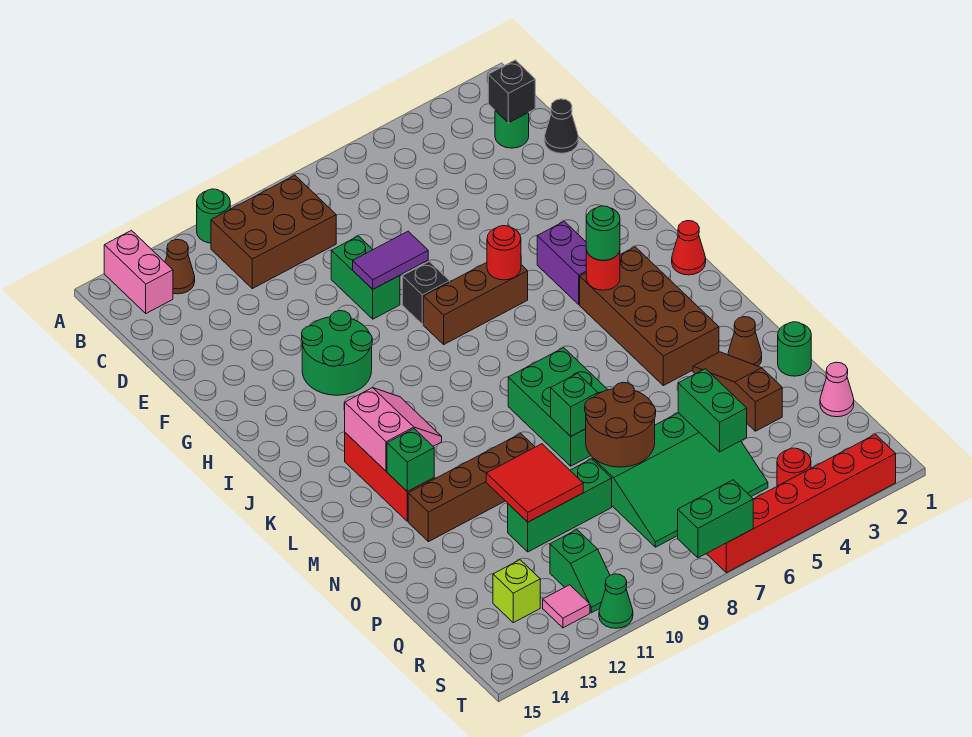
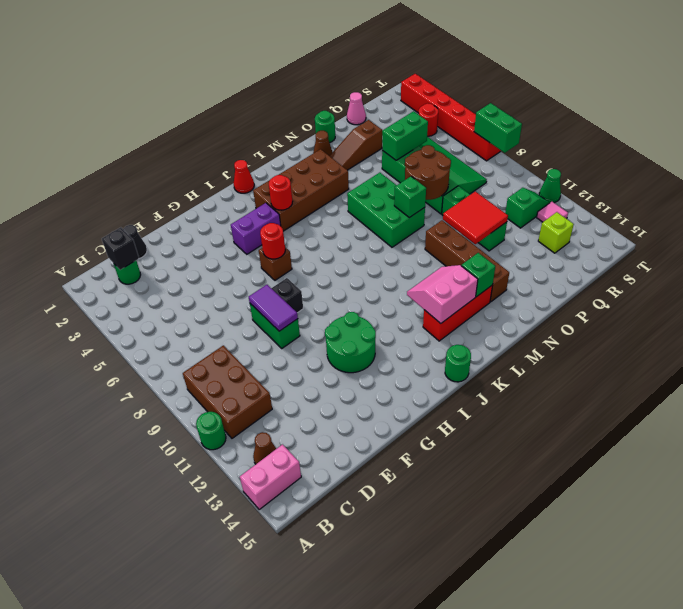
green brick E9:F9 level 1 -> green brick F8:F9 level 1
brown brick H6:H8 level 1 -> brown brick H6 level 1
green round brick J4 level 3 -> green round brick J15 level 1
green brick L7:N8 level 1 -> green brick M6:N8 level 1

